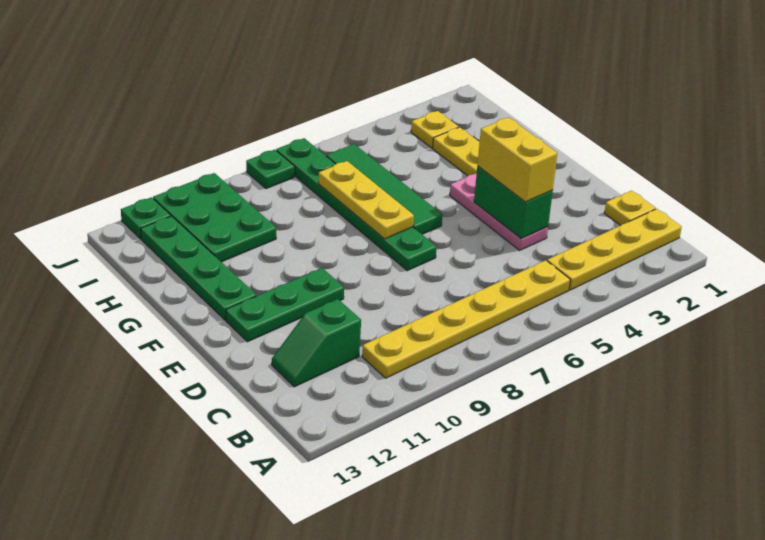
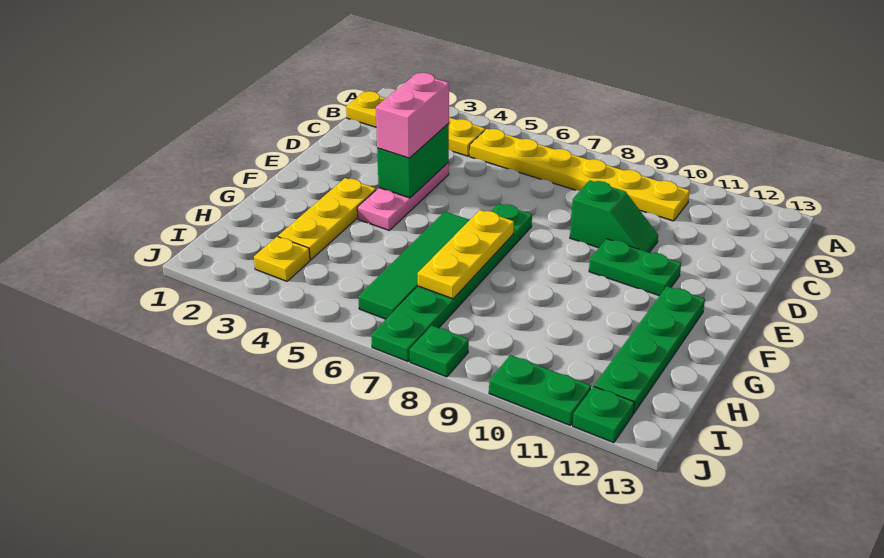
yellow plate C1 level 1 -> none
green slope C11:C12 level 1 top 11 -> green slope D9:D10 level 1 top 9
yellow brick D4:E4 level 3 -> pink brick D4:E4 level 3
green plate E10:E12 level 1 -> green plate E10:E11 level 1
green plate H10:J11 level 1 -> green plate J10:J11 level 1

